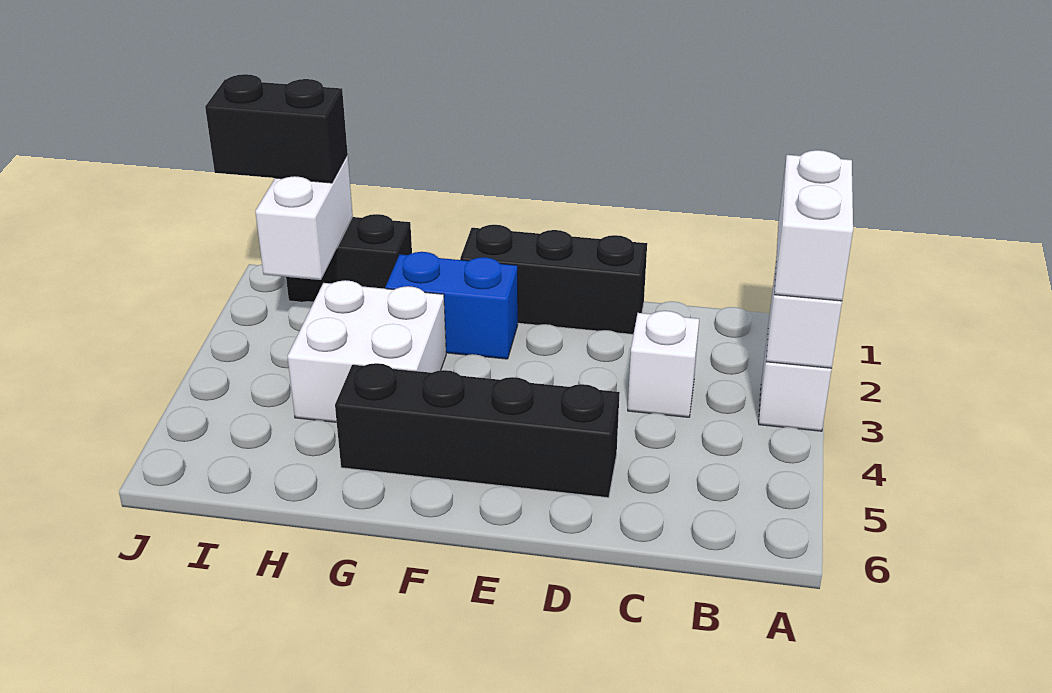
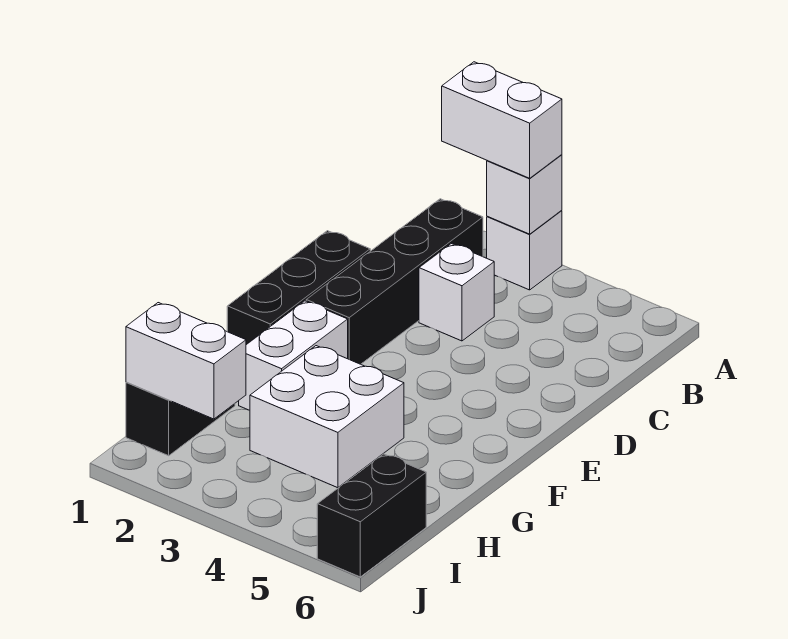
black brick D5:G5 level 1 -> black brick B2:E2 level 1
blue brick F2:G2 level 1 -> white brick F2:G2 level 1
black brick I1:J1 level 3 -> black brick I6:J6 level 1

